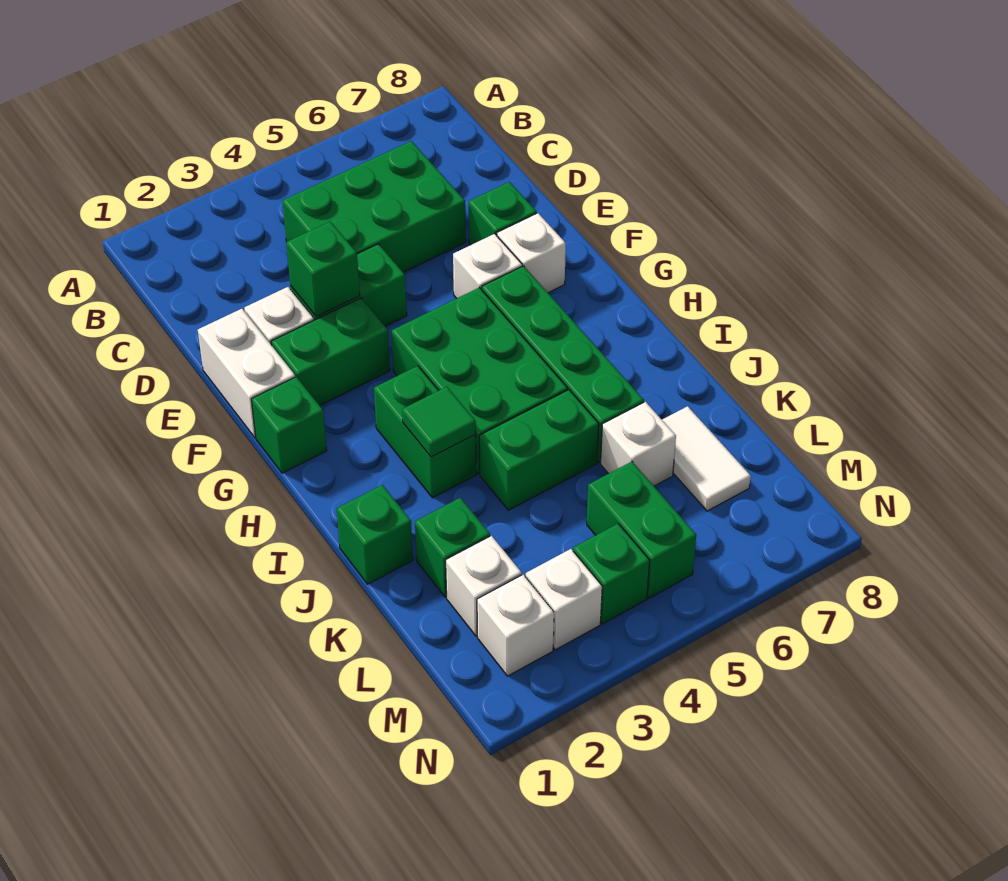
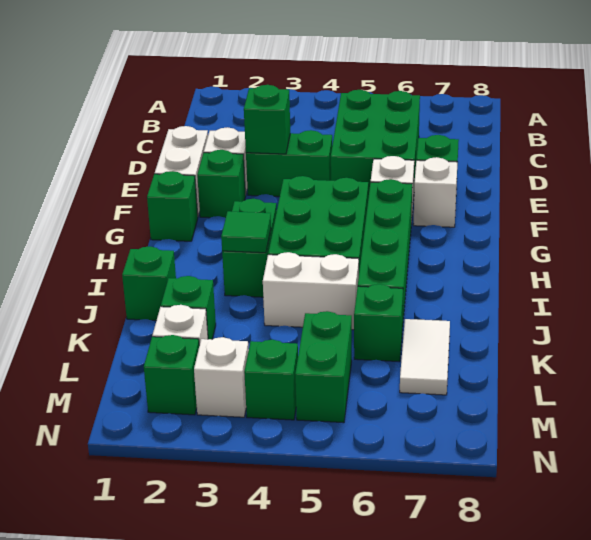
green brick C4:D6 level 1 -> green brick C5:E6 level 1
green brick F2:F3 level 1 -> green brick F2 level 1
green brick J4:J5 level 1 -> white brick J4:J5 level 1
white brick K6 level 1 -> green brick K6 level 1
white brick M2 level 1 -> green brick M2 level 1

